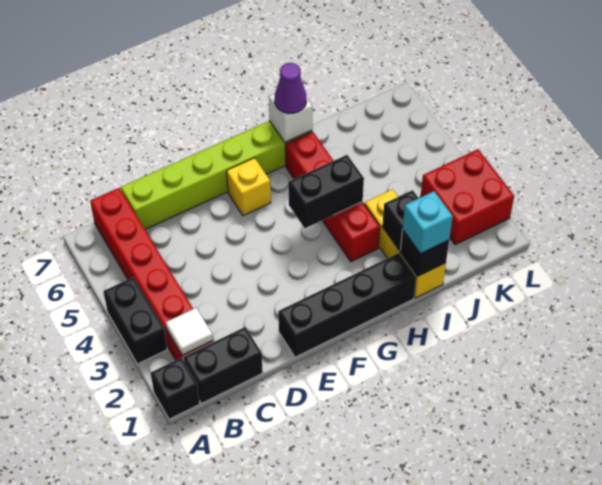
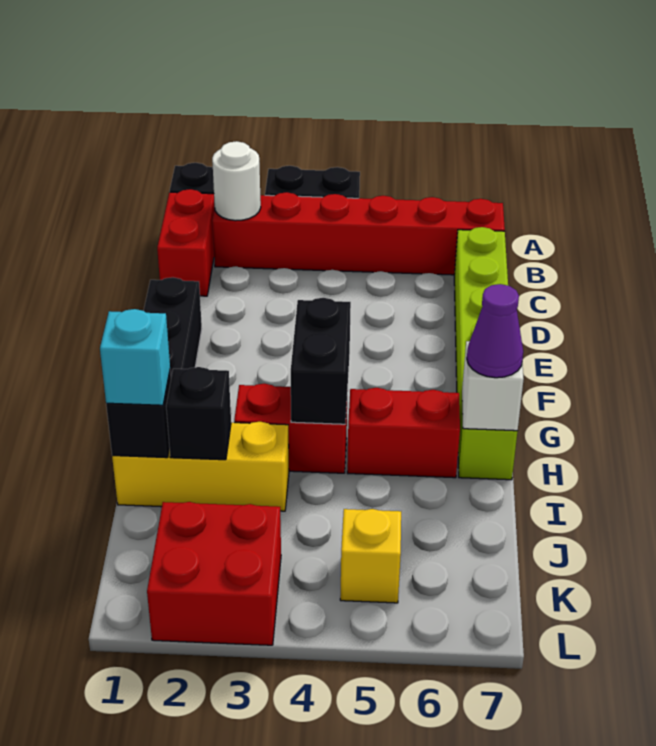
black brick B1:C1 level 1 -> red brick B1:C1 level 1
white tile B2 level 2 -> white round brick B2 level 2
yellow brick F6 level 1 -> yellow brick K5 level 1

